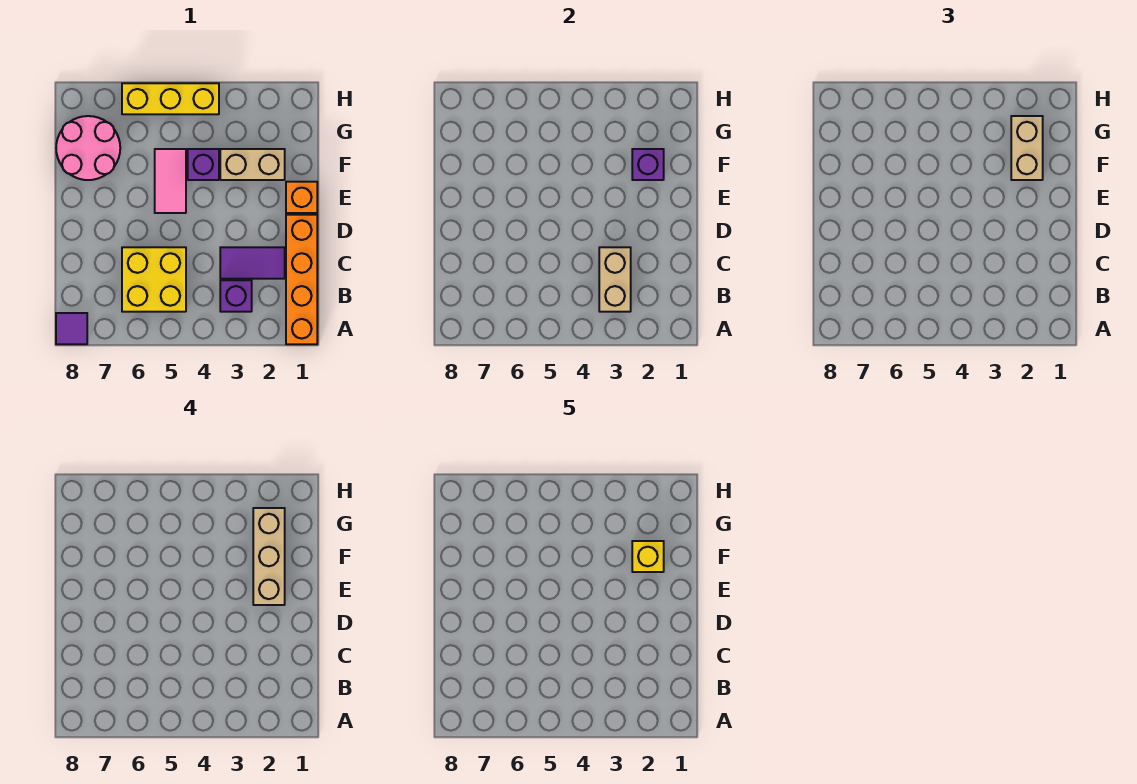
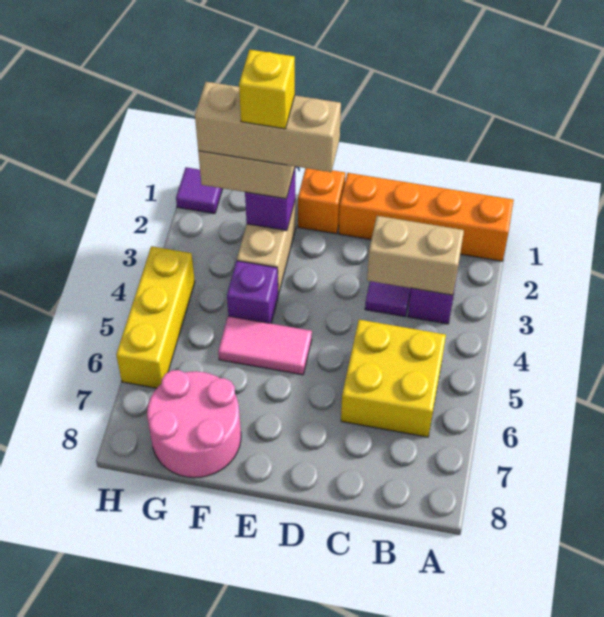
purple tile A8 level 1 -> purple tile H1 level 1

